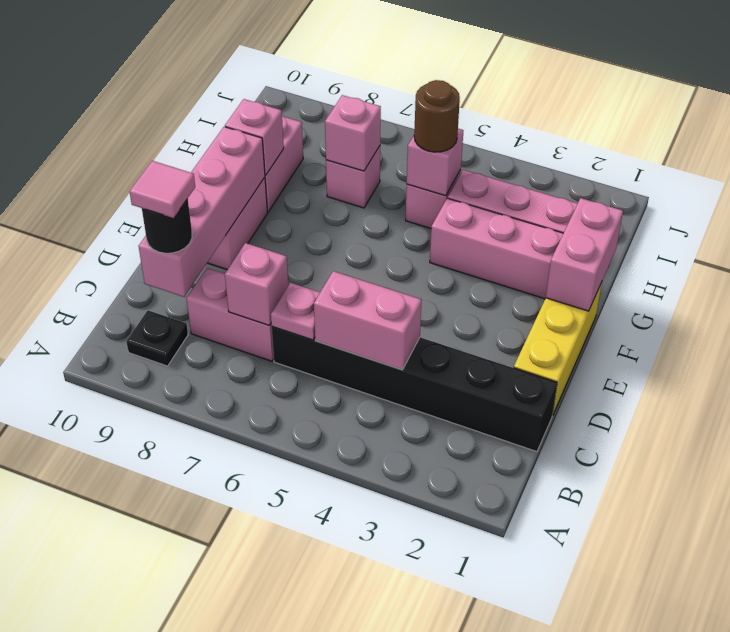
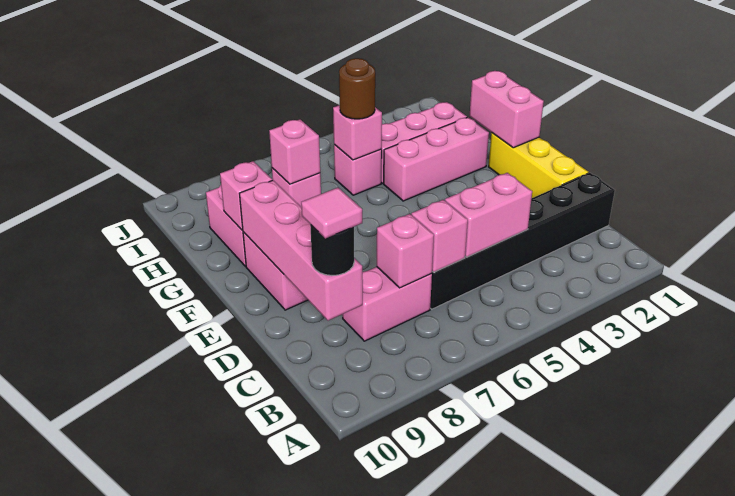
black plate B9 level 1 -> none
pink plate C6 level 2 -> pink brick C6 level 2

